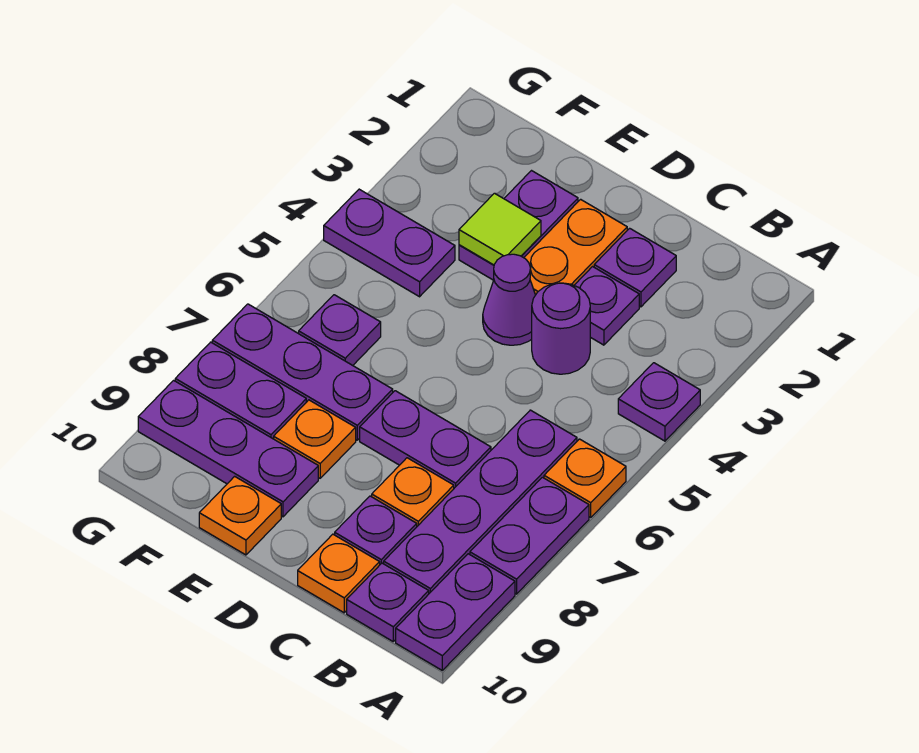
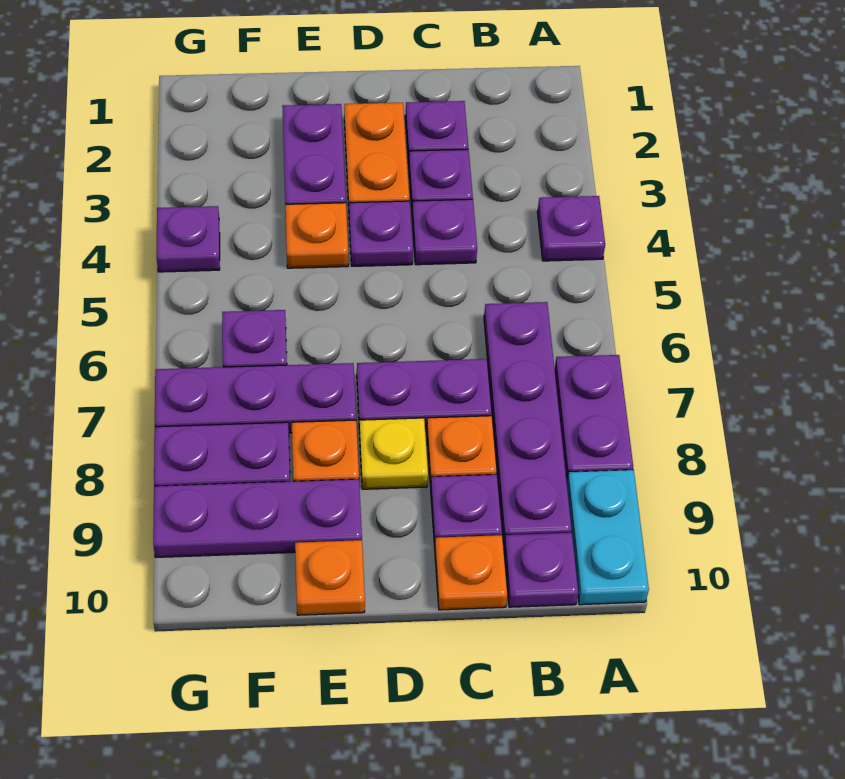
orange plate A6 level 1 -> orange plate E4 level 1
purple plate A9:A10 level 1 -> cyan plate A9:A10 level 1
purple round brick C4 level 1 -> purple plate C4 level 1
purple cone D4 level 1 -> purple plate D4 level 1
none -> yellow plate D8 level 1
lime tile E3 level 2 -> none
purple plate F4:G4 level 1 -> purple plate G4 level 1

